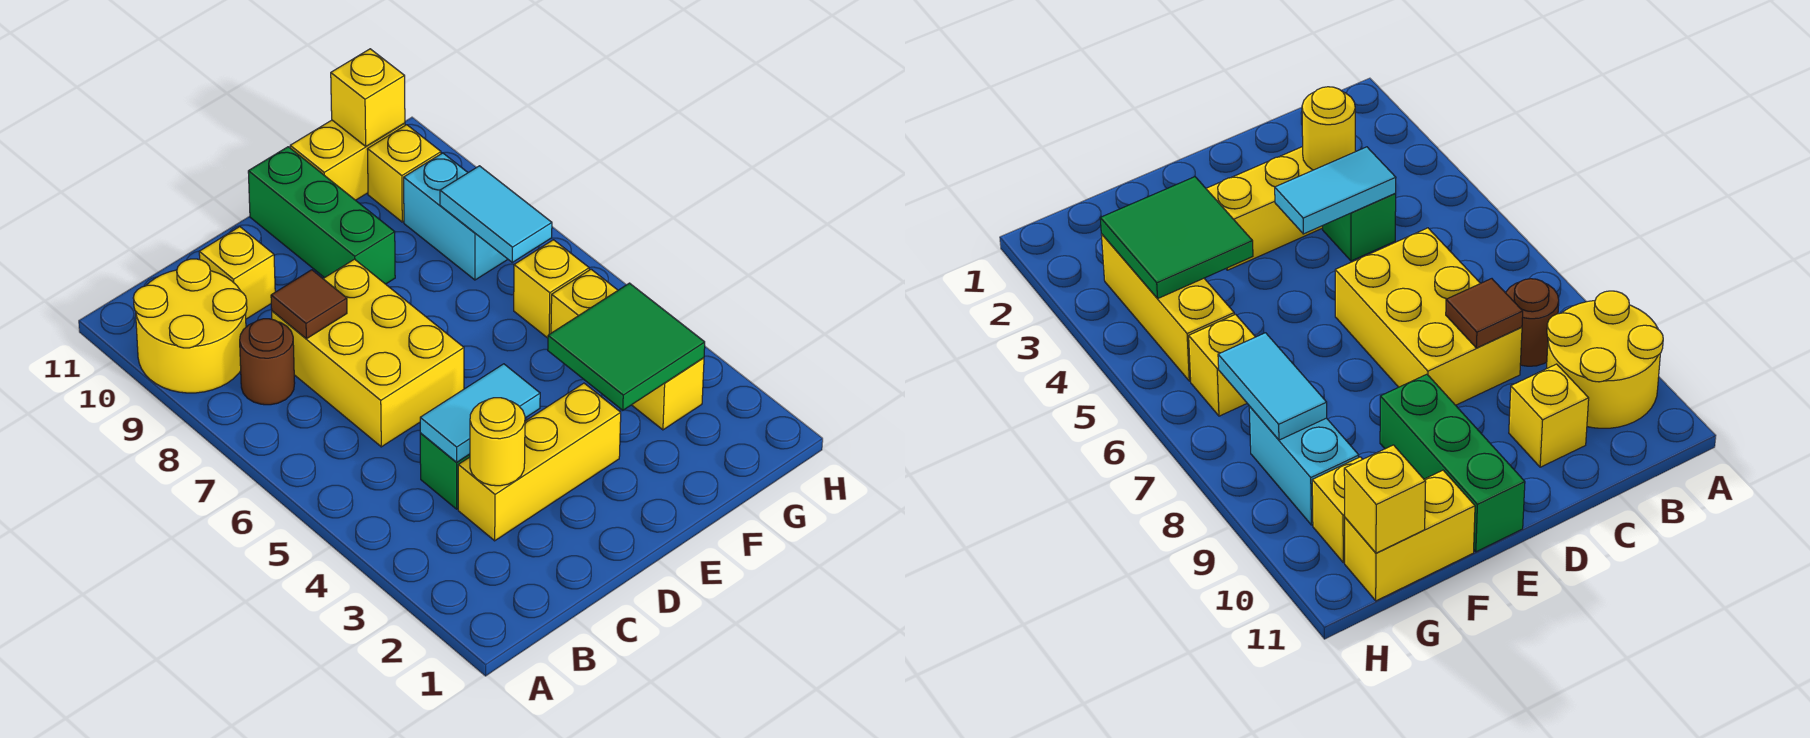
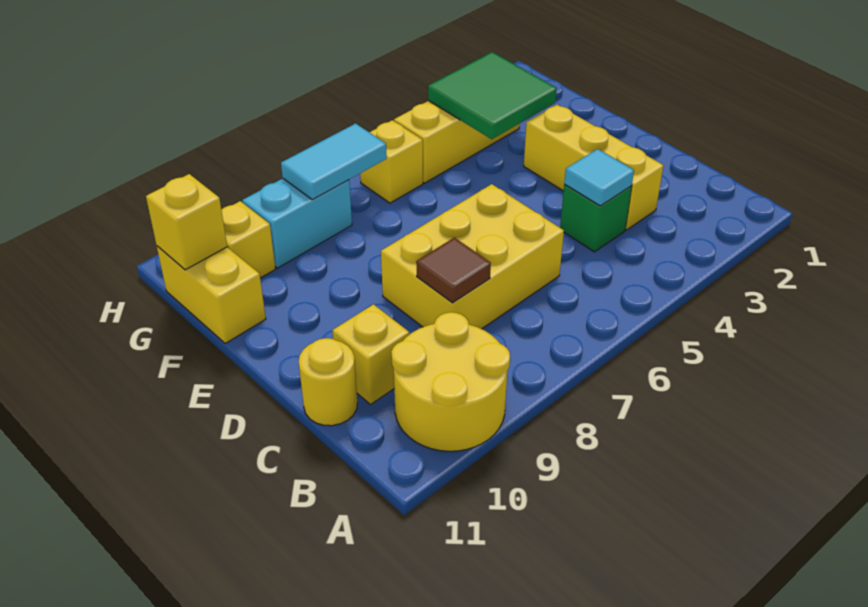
brown round brick B8 level 1 -> none
yellow round brick C3 level 2 -> yellow round brick C11 level 1
cyan tile C4:D4 level 2 -> cyan tile C4 level 2
green brick E9:E11 level 1 -> none

